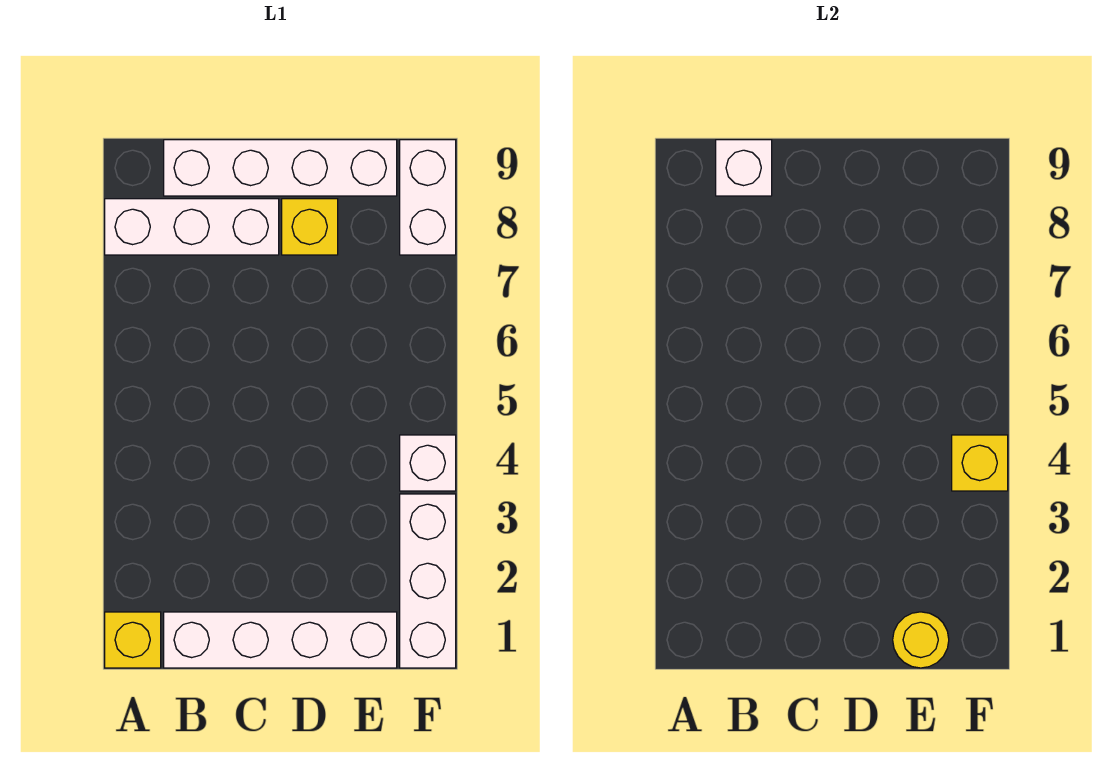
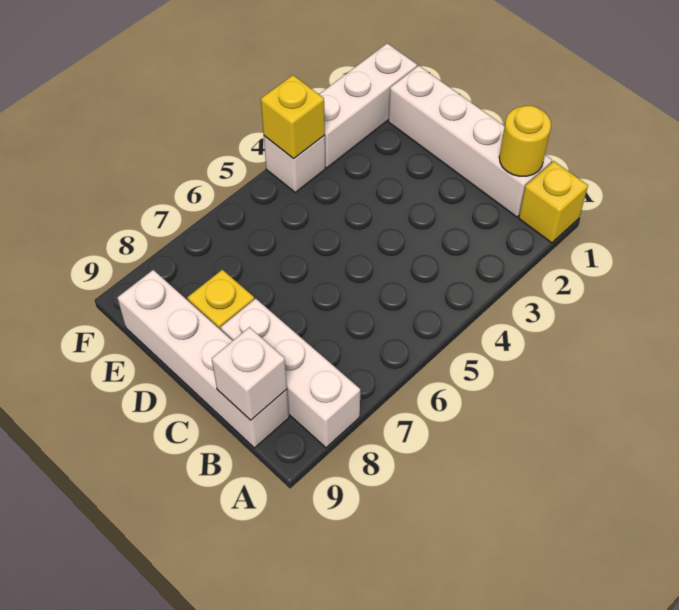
yellow round brick E1 level 2 -> yellow round brick B1 level 2
white brick F8:F9 level 1 -> none

